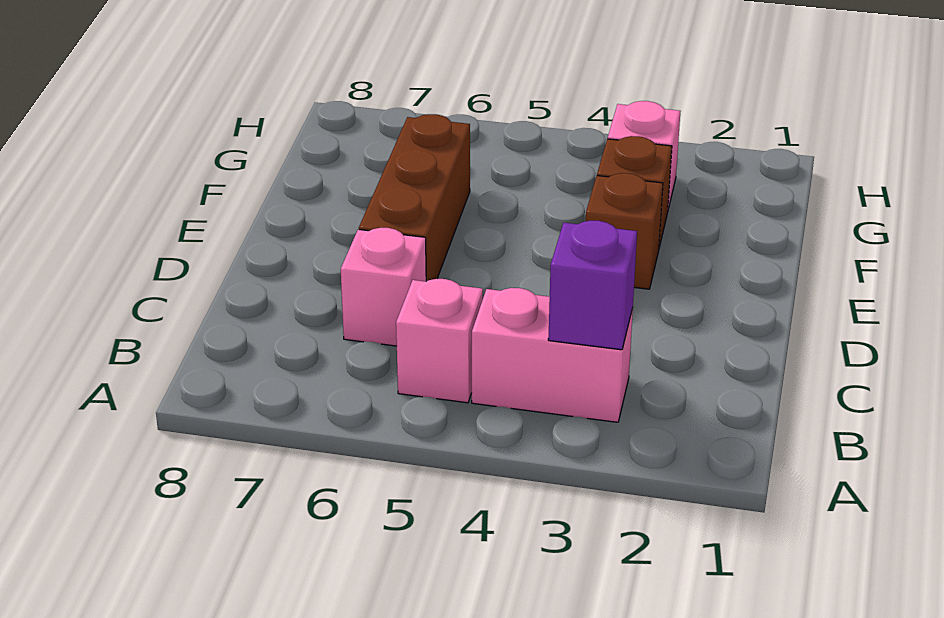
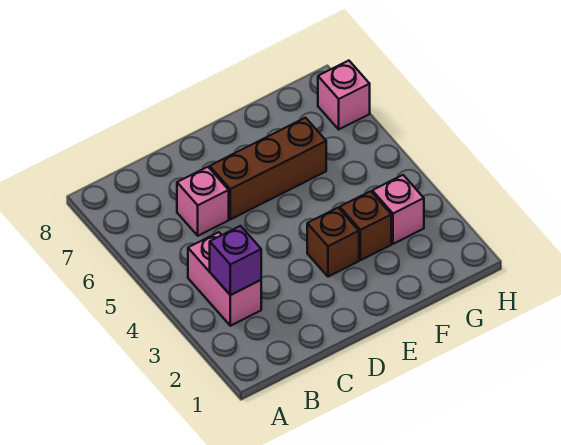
pink brick B5 level 1 -> pink brick H7 level 1

